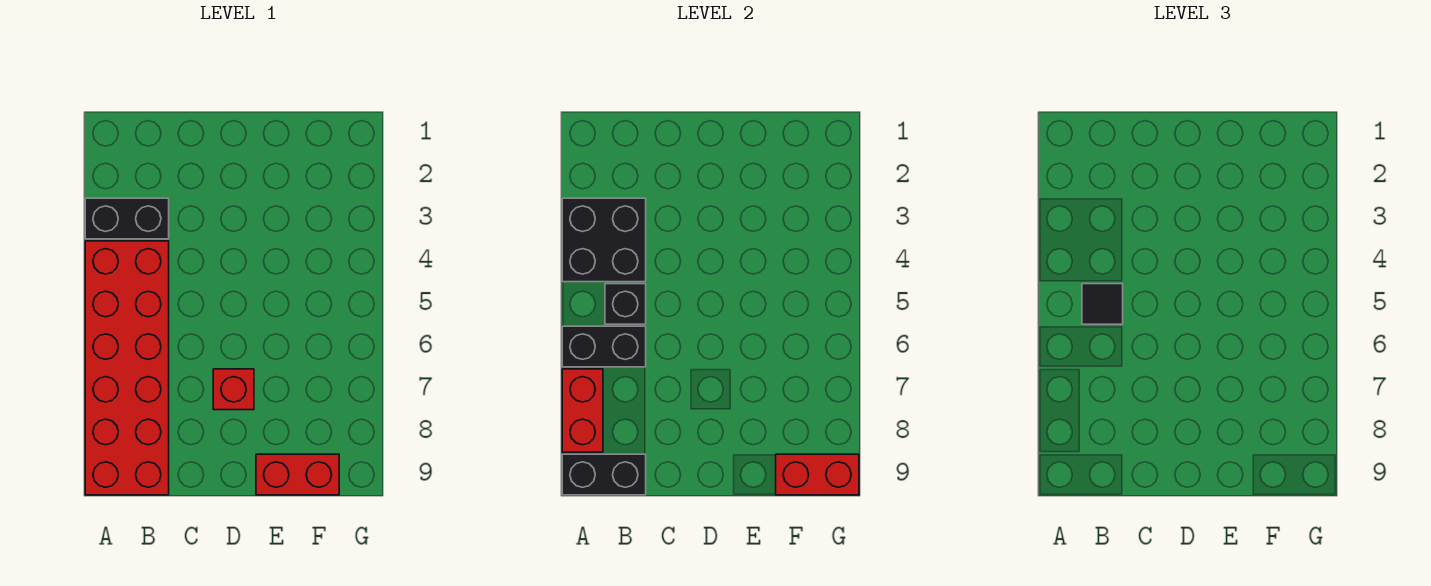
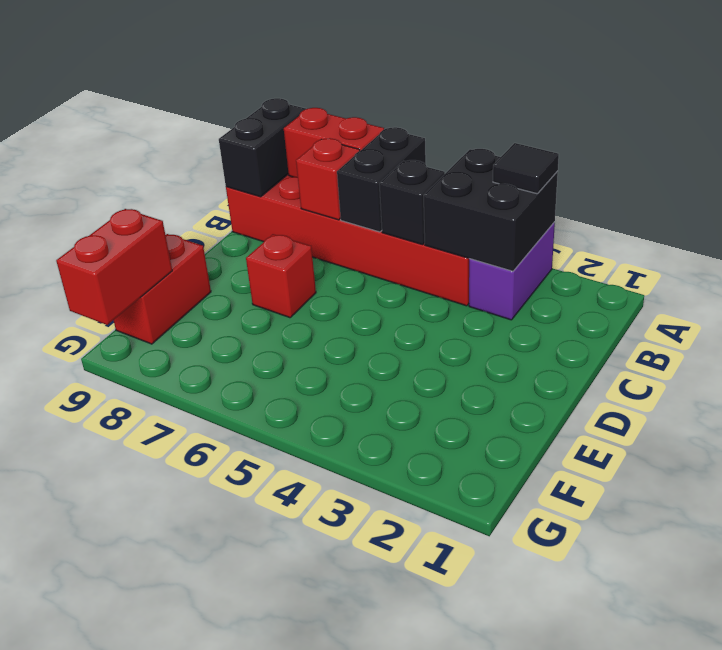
black brick A3:B3 level 1 -> purple brick A3:B3 level 1
black tile B5 level 3 -> black tile A3 level 3
none -> red brick B7 level 2

